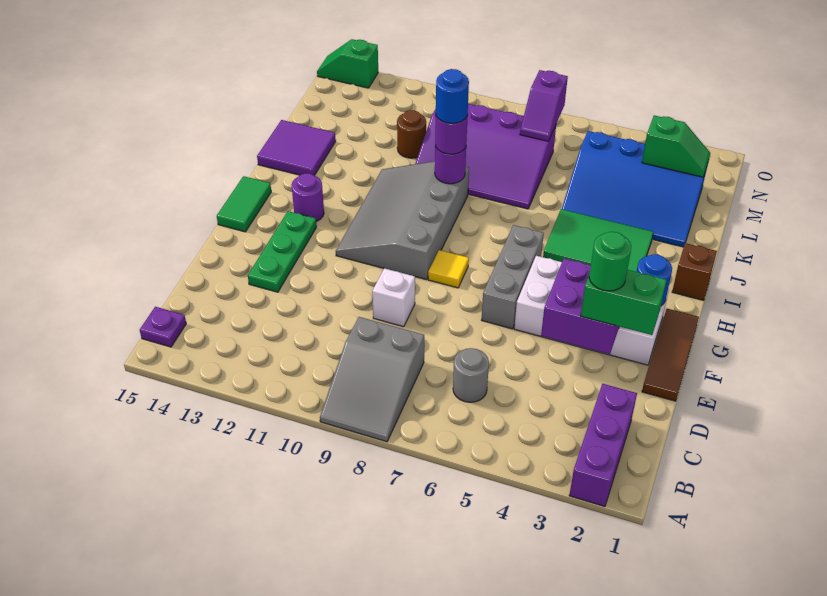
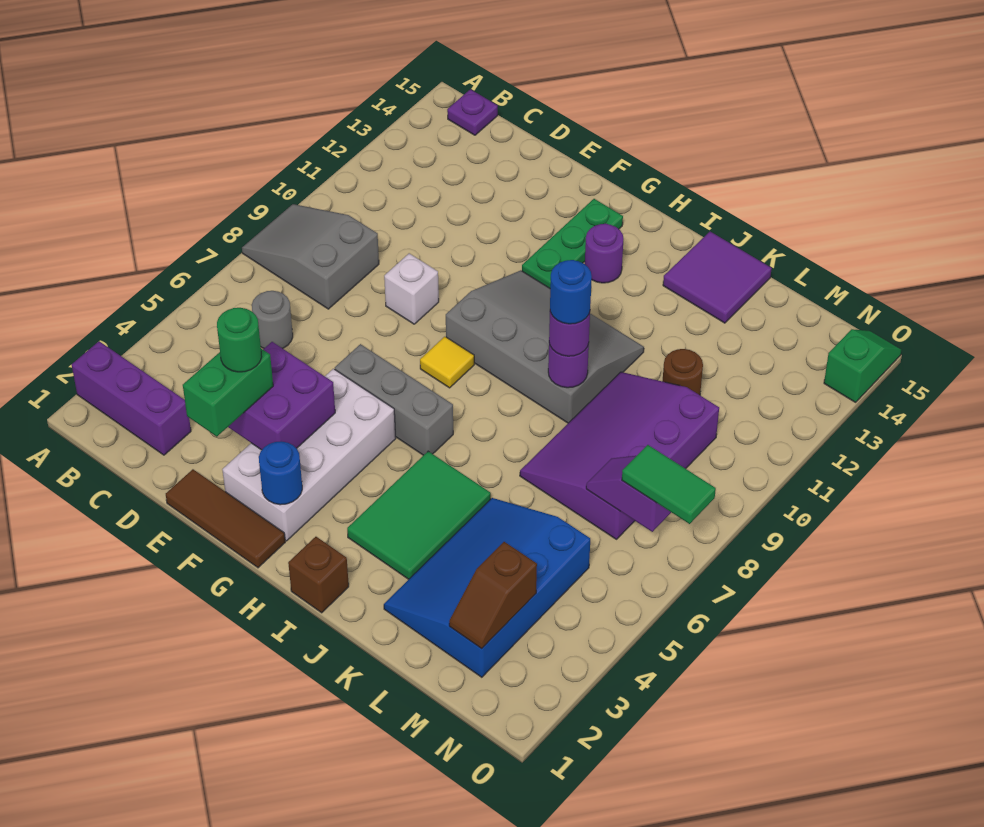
green plate E13:G13 level 1 -> green plate G12:G14 level 1
green tile G15:H15 level 1 -> green tile N7:O7 level 3
green slope M2:M3 level 2 top 3 -> brown slope M2:M3 level 2 top 3

